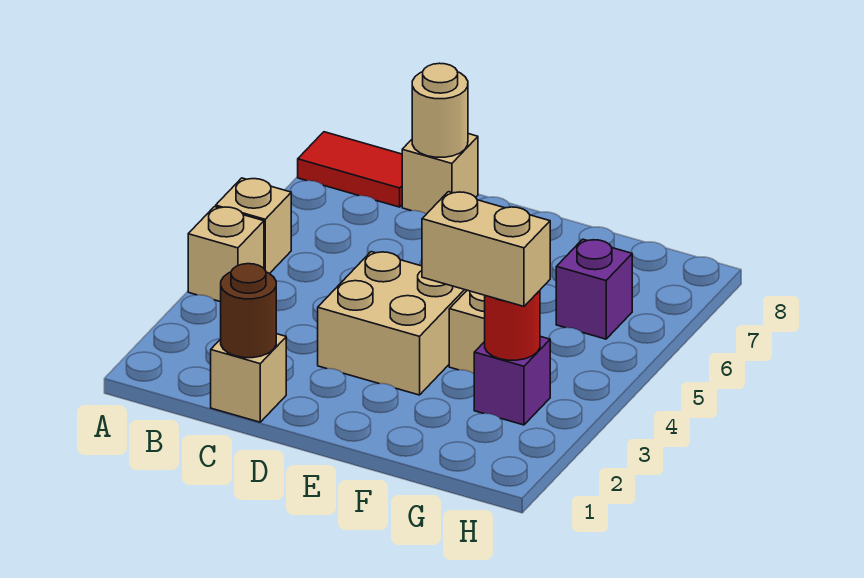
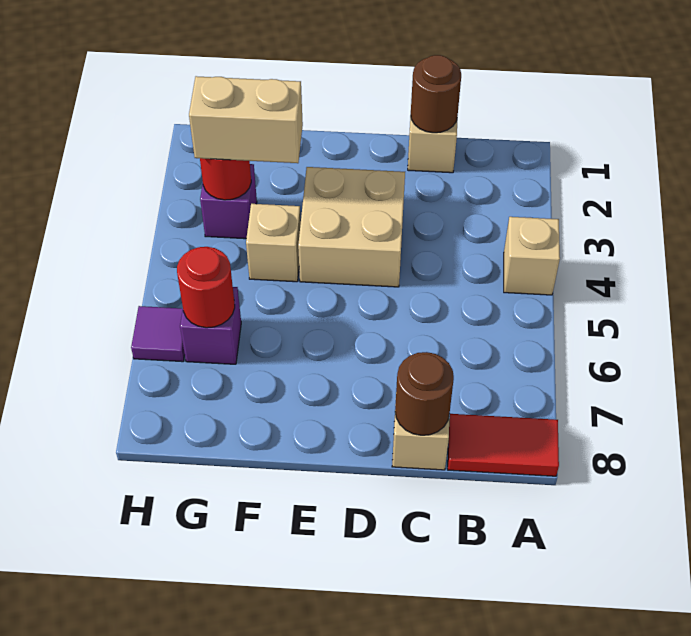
tan brick A5 level 1 -> none
tan round brick C8 level 2 -> brown round brick C8 level 2
none -> red round brick G6 level 2
none -> purple tile H6 level 1

